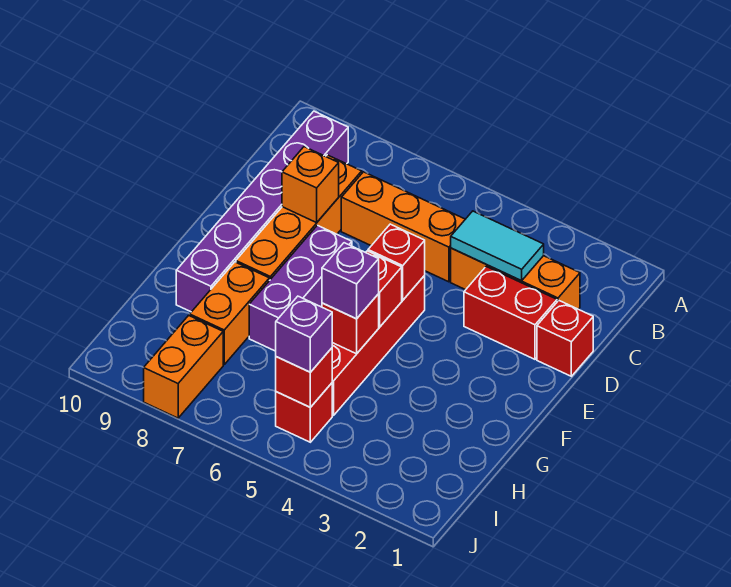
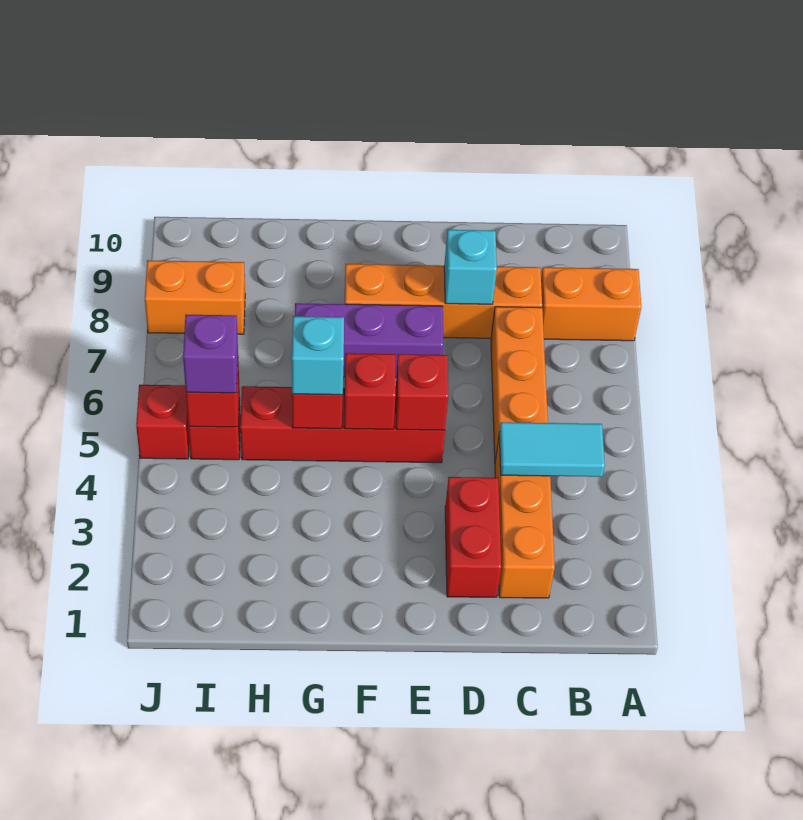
purple brick B9:G9 level 1 -> none
cyan tile C3:C4 level 2 -> cyan tile B4:C4 level 2
red brick D1 level 1 -> red brick J5 level 1
orange brick D8 level 2 -> cyan brick D8 level 2
purple brick G5 level 3 -> cyan brick G5 level 3
orange brick G8:H8 level 1 -> orange brick A8:B8 level 1

